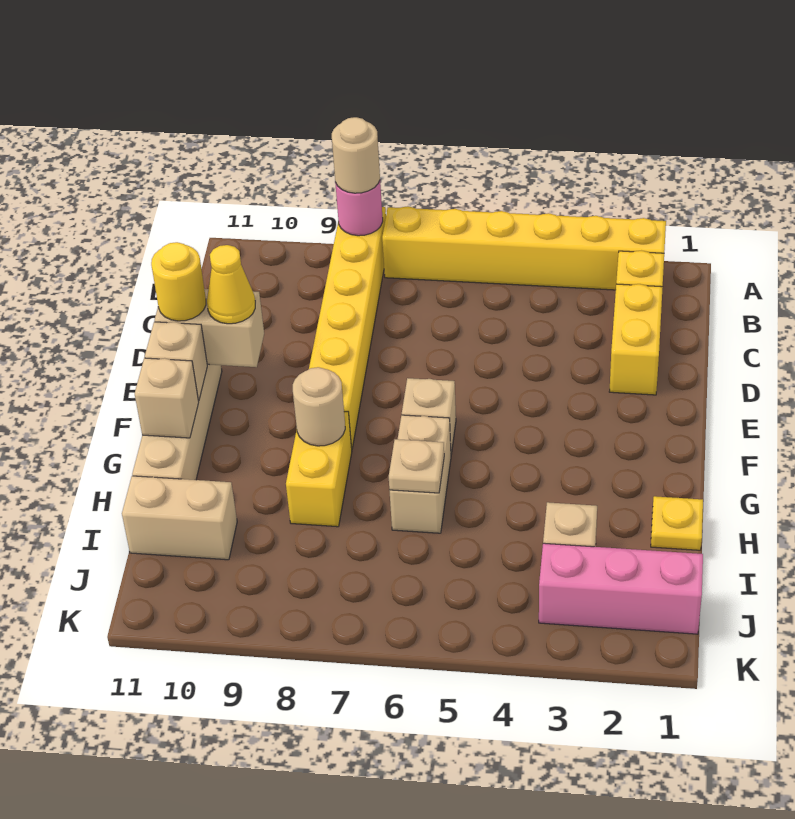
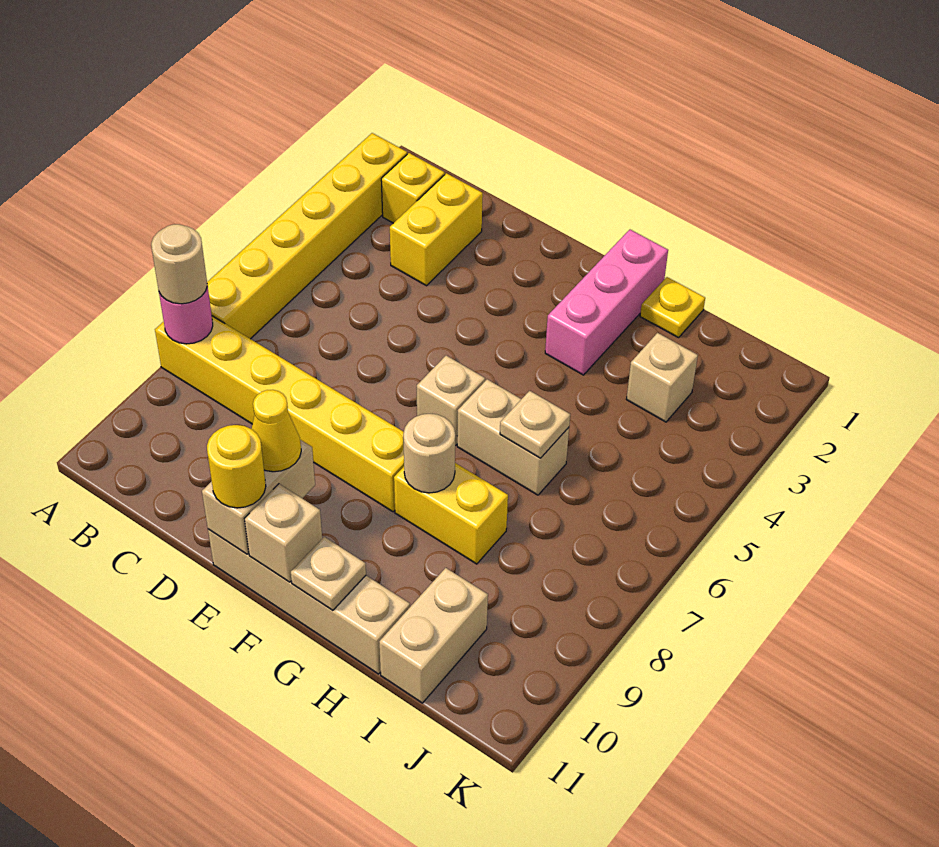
yellow brick C2:D2 level 1 -> yellow brick C2:C3 level 1
tan brick G11 level 2 -> tan plate G11 level 2
pink brick J1:J3 level 1 -> pink brick G1:G3 level 1

